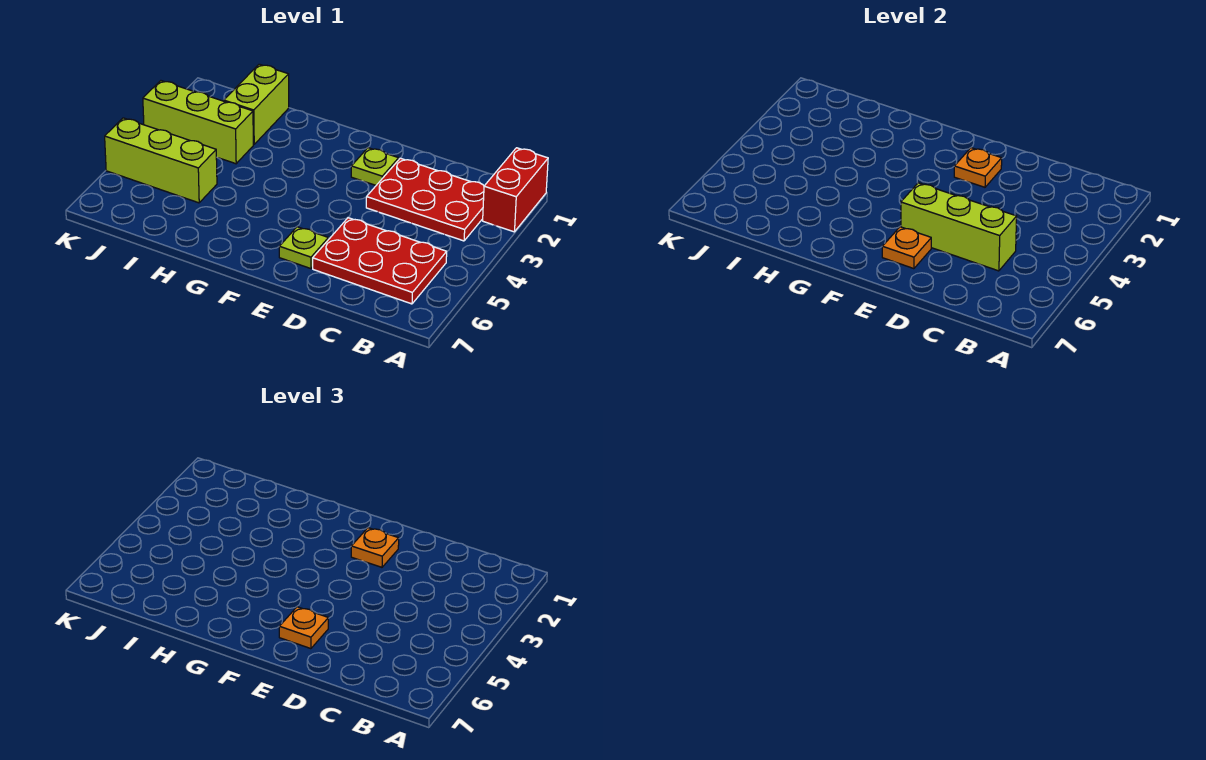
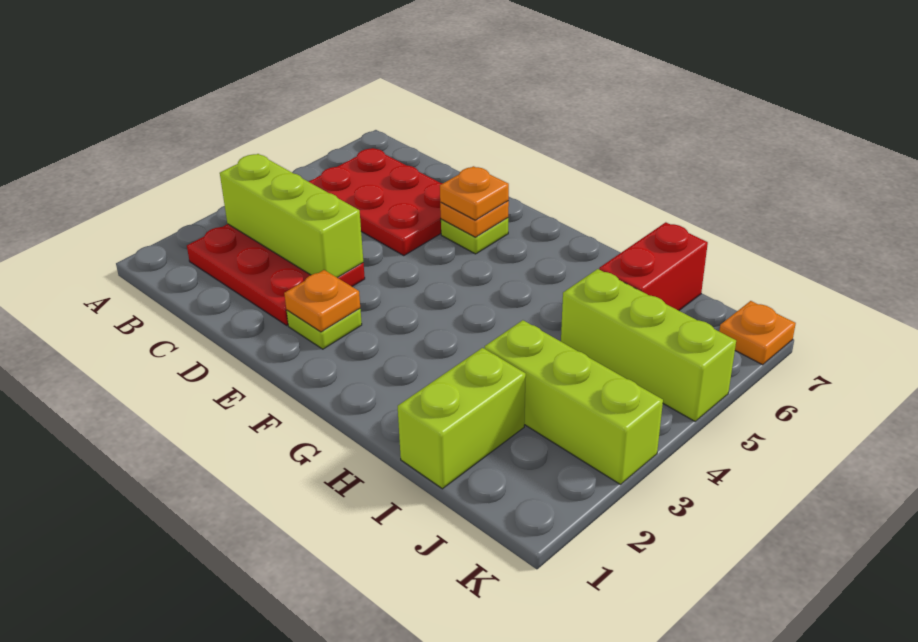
red brick A1:A2 level 1 -> red brick I6:I7 level 1
lime brick C5:E5 level 2 -> lime brick B3:D3 level 2
orange plate E2 level 3 -> orange plate K7 level 1

